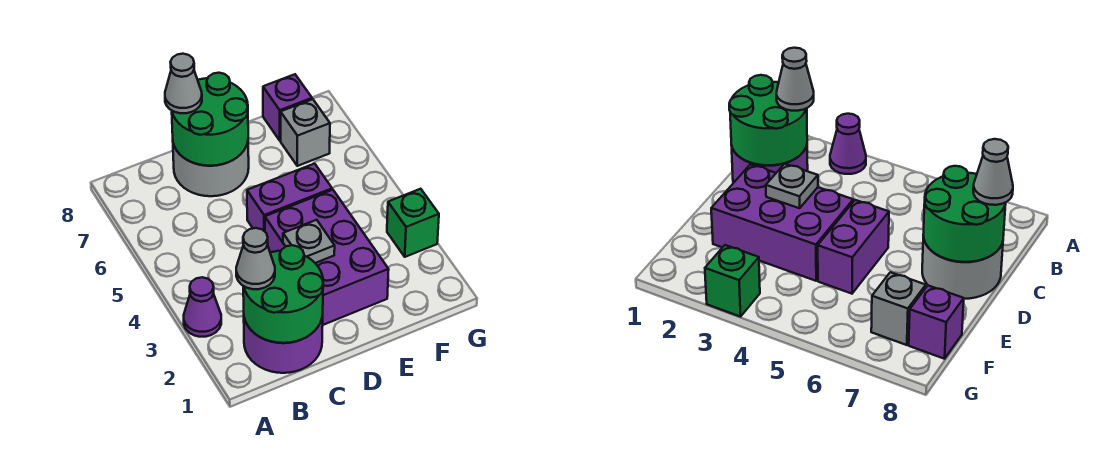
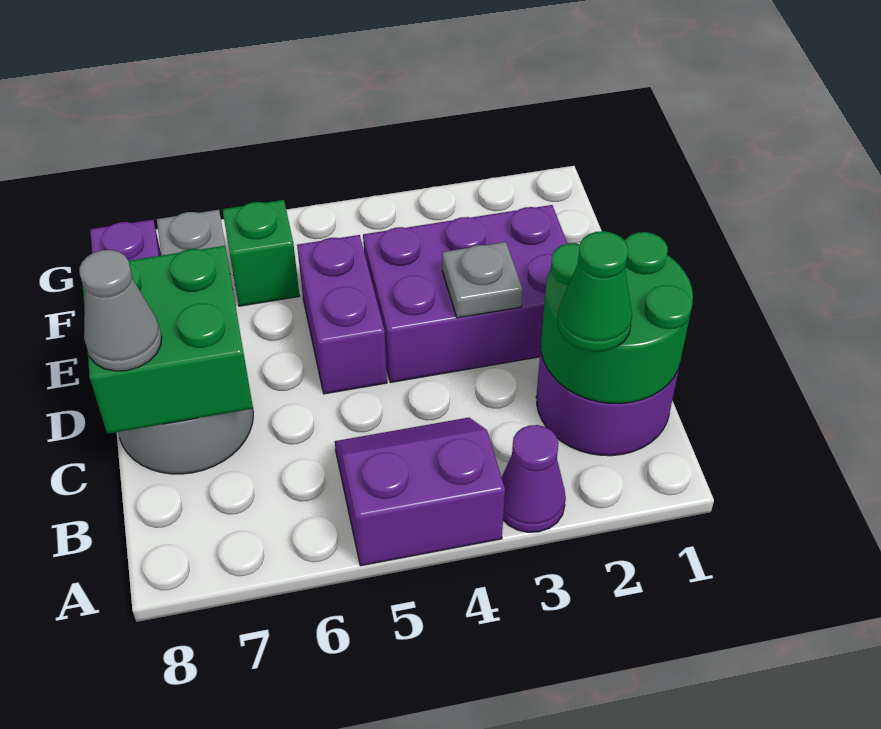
none -> purple slope A4:B5 level 1 top A
grey cone B2 level 3 -> green cone B2 level 3
green round brick C7:D8 level 2 -> green brick C7:D8 level 2
green brick G3 level 1 -> green brick F6 level 1

